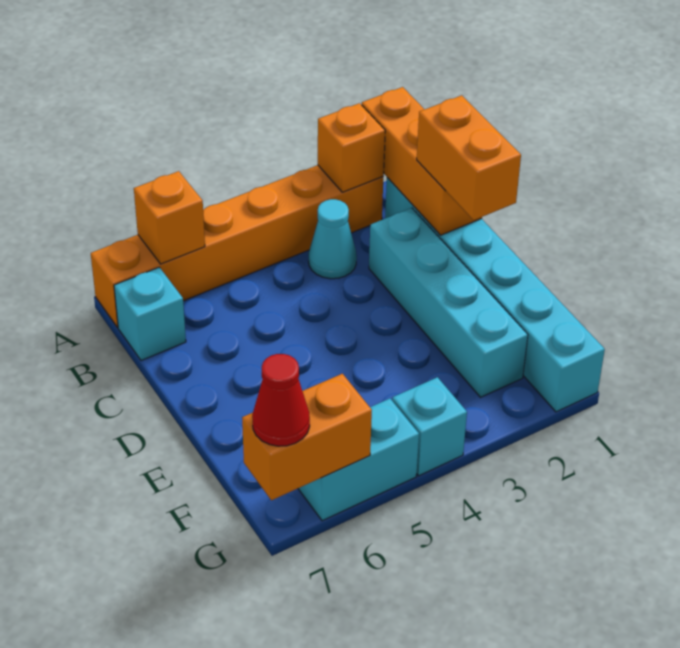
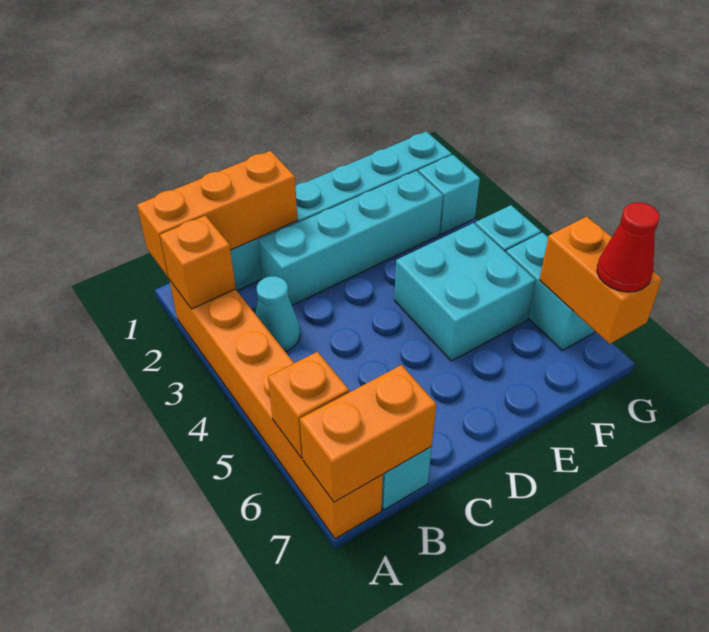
orange brick C1:D1 level 3 -> orange brick A7:B7 level 2
none -> cyan brick E4:F5 level 1
none -> cyan brick G2 level 1

